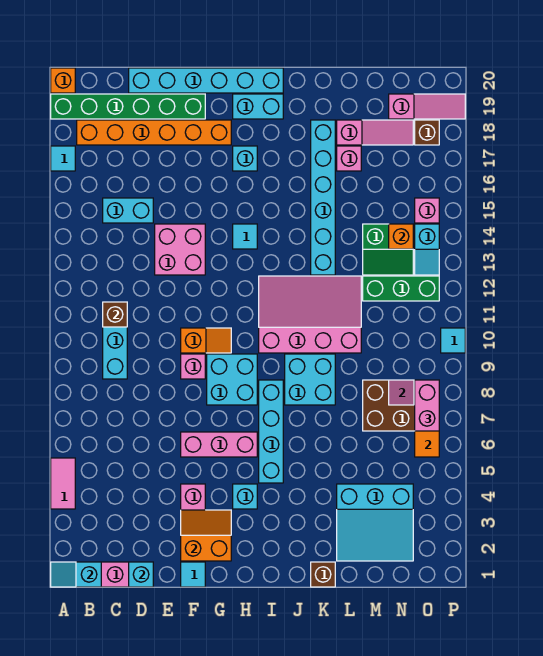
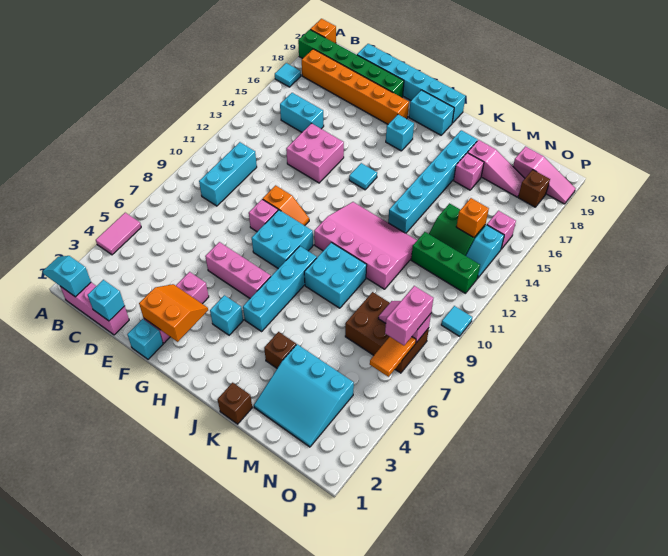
brown brick C11 level 2 -> brown brick K4 level 1
cyan tile F1 level 1 -> cyan brick F1 level 1

